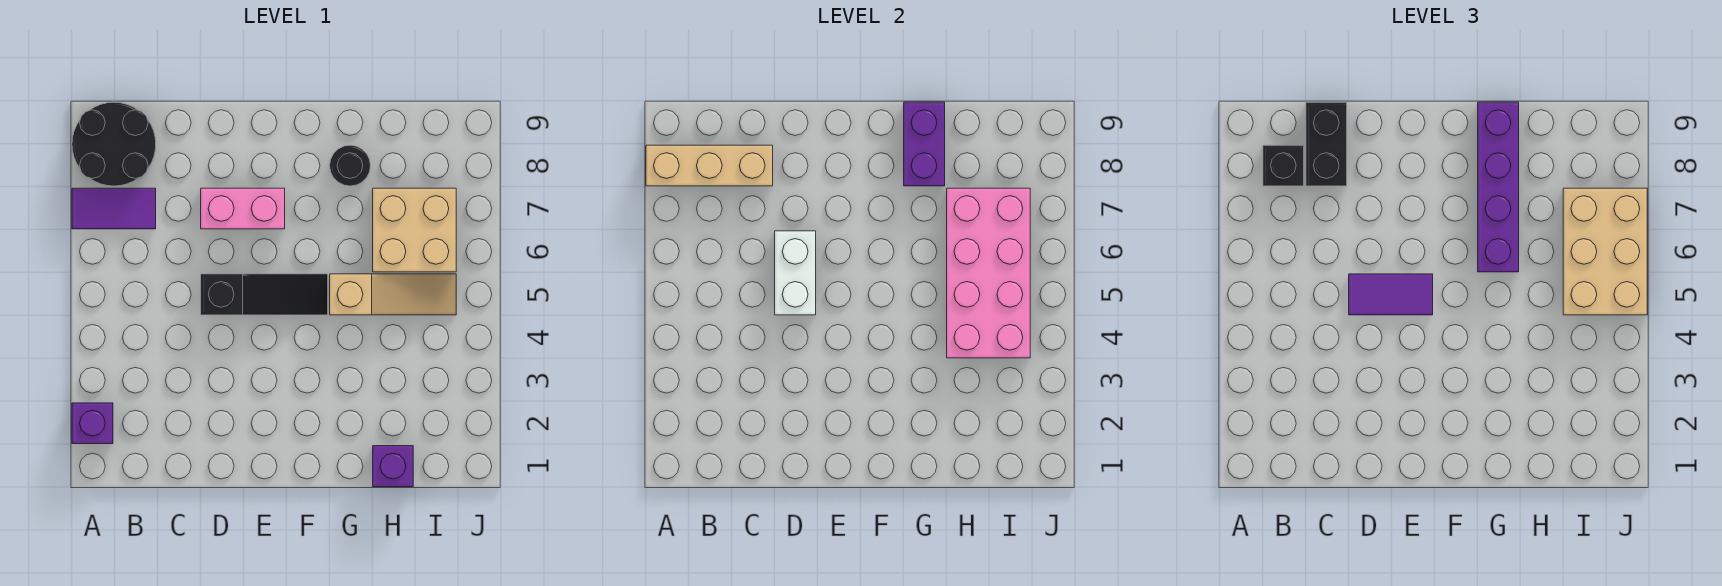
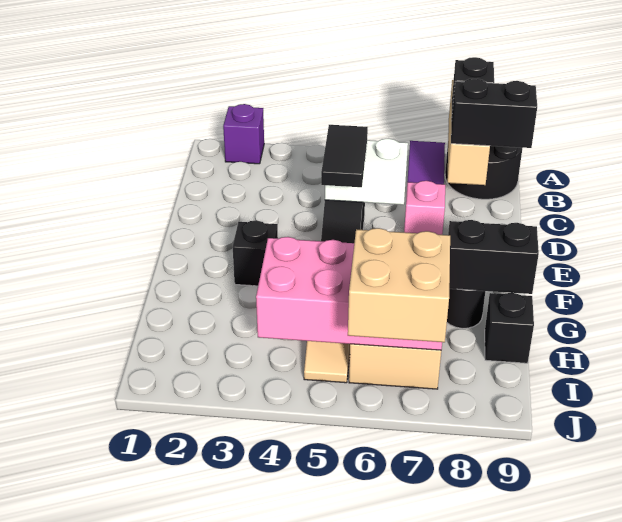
purple tile D5:E5 level 3 -> black tile D5:E5 level 3
pink brick D7:E7 level 1 -> pink brick D7 level 1
none -> black brick F3 level 1
purple brick G6:G9 level 3 -> none
purple brick G8:G9 level 2 -> black brick G8:G9 level 2
purple brick H1 level 1 -> none
none -> black brick H9 level 1
tan brick I5:J7 level 3 -> tan brick I6:J7 level 3

